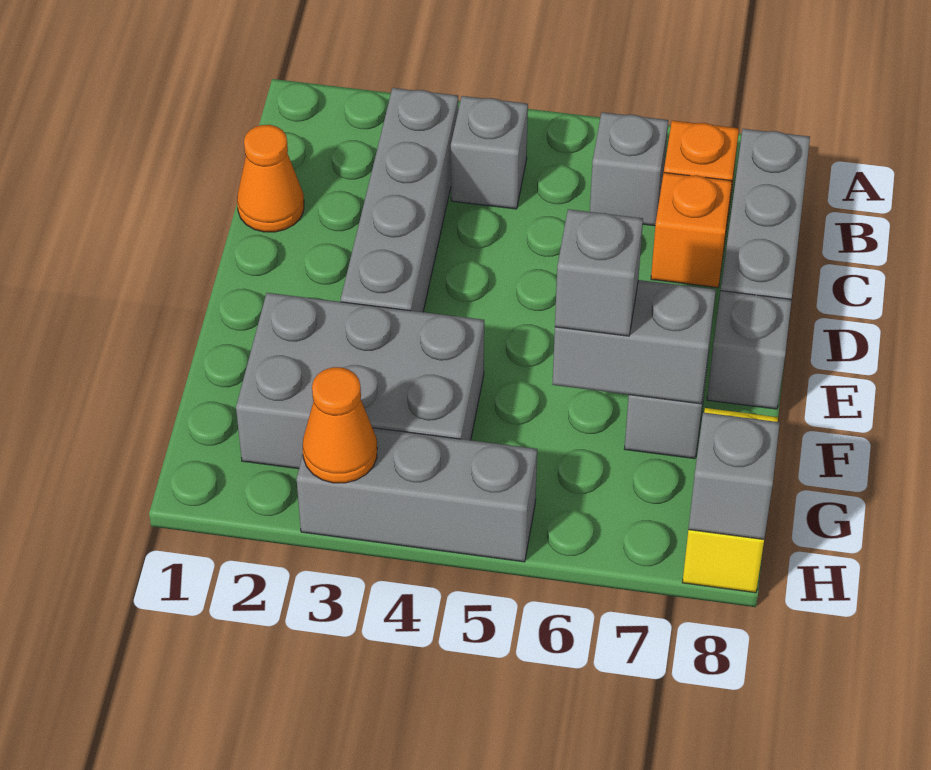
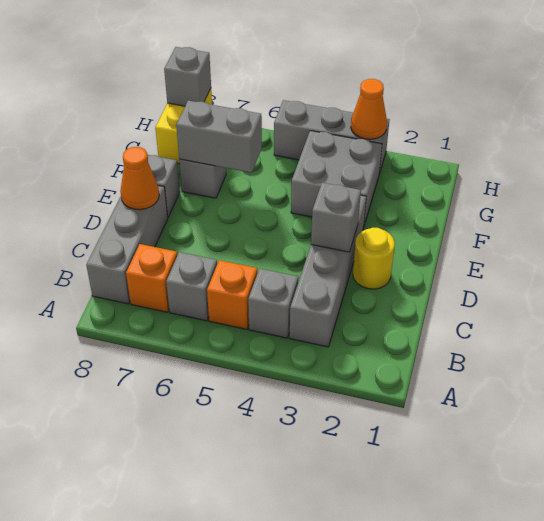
orange cone C1 level 1 -> orange cone D8 level 2
orange brick C7 level 1 -> orange brick B5 level 1
none -> yellow round brick D2 level 1
grey brick F2:G4 level 1 -> grey brick F3:G4 level 1
grey brick F6 level 3 -> grey brick D3 level 2

